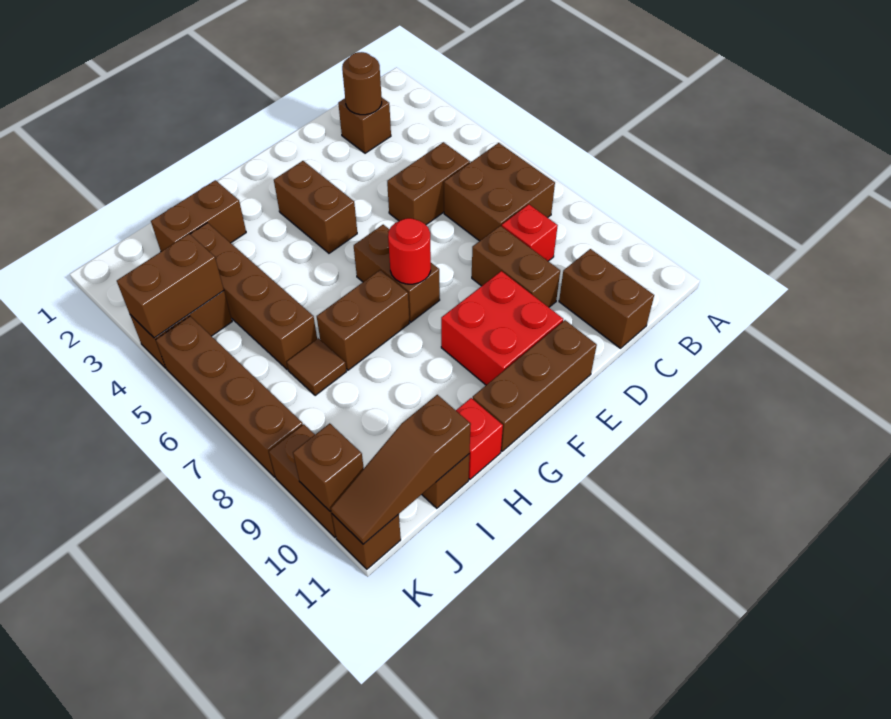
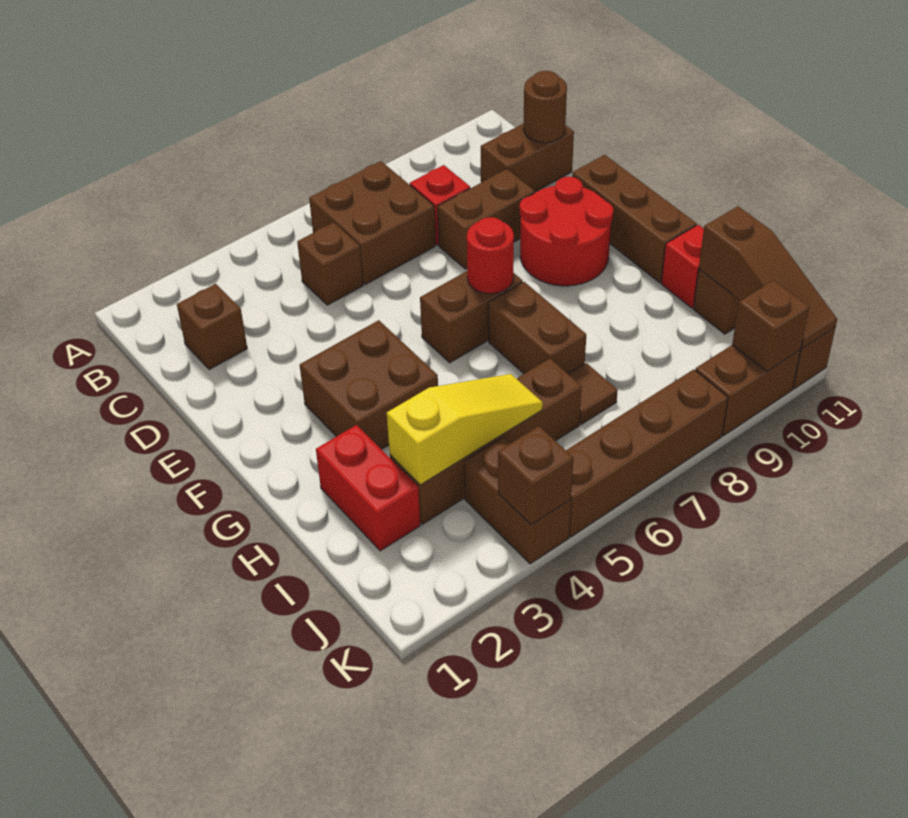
brown round brick C2 level 2 -> brown round brick C11 level 2
brown brick C5:D5 level 1 -> brown brick C5 level 1
red brick E9:F10 level 1 -> red round brick E9:F10 level 1
brown brick F3:F4 level 1 -> brown brick F3:G4 level 1
brown brick H2:I2 level 1 -> red brick H2:I2 level 1
none -> yellow slope I3:I5 level 2 top 3
brown brick J4:K4 level 2 -> brown brick K4 level 2

